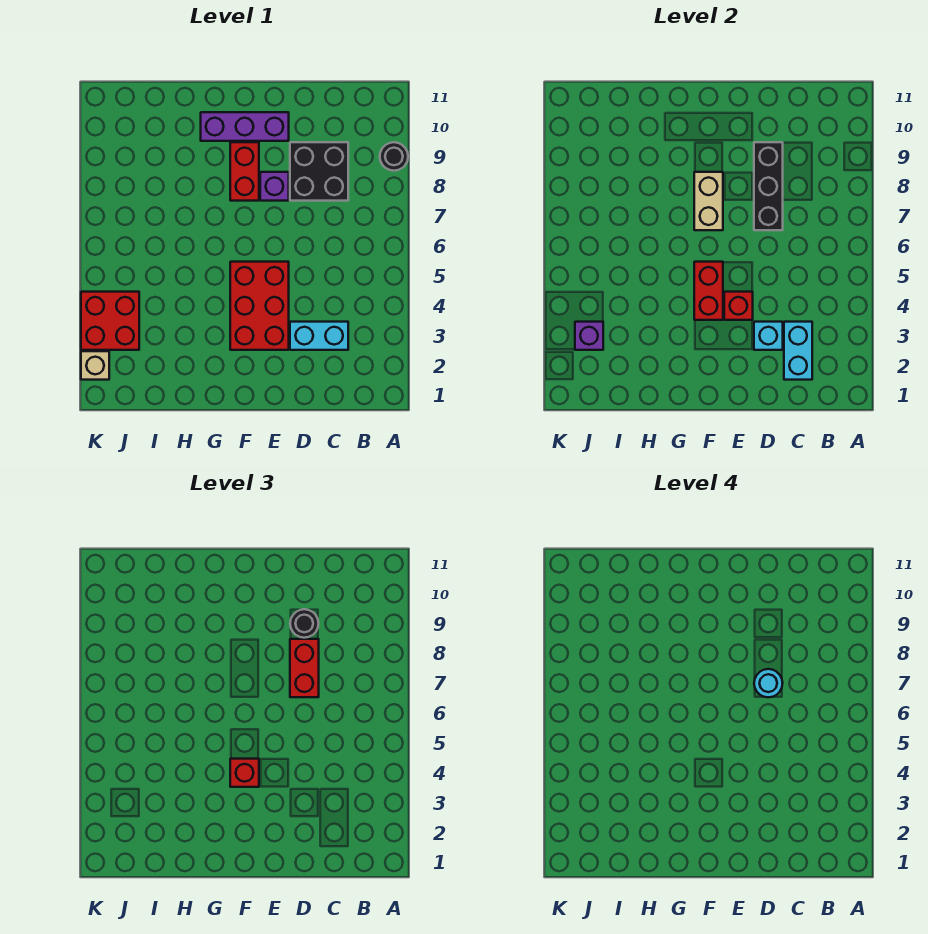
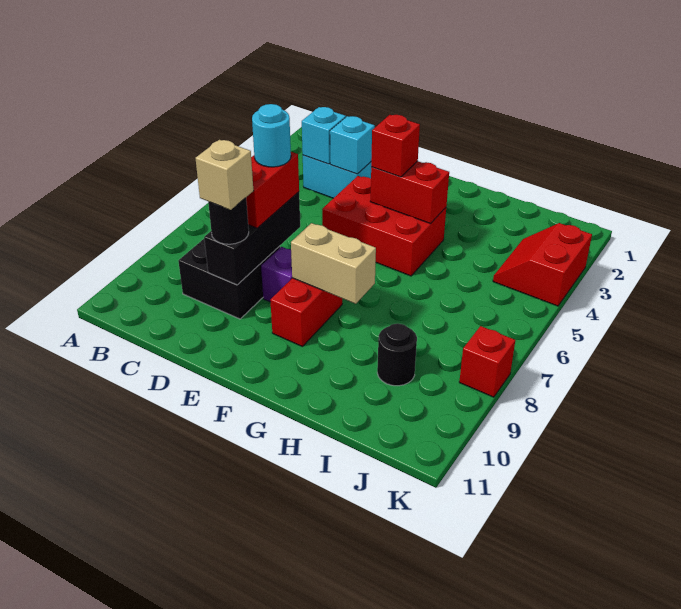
black round brick A9 level 1 -> black round brick I9 level 1
cyan brick C2:C3 level 2 -> cyan brick C3 level 2
red brick E3:F5 level 1 -> red brick E4:G5 level 1
red brick E4 level 2 -> red brick K8 level 1
purple brick E10:G10 level 1 -> none
red brick F4:F5 level 2 -> red brick F4:G4 level 2
tan brick F7:F8 level 2 -> tan brick F8:G8 level 2
red brick J3:K4 level 1 -> red slope J3:K4 level 1 top K
purple brick J3 level 2 -> none
tan brick K2 level 1 -> tan brick D9 level 4

